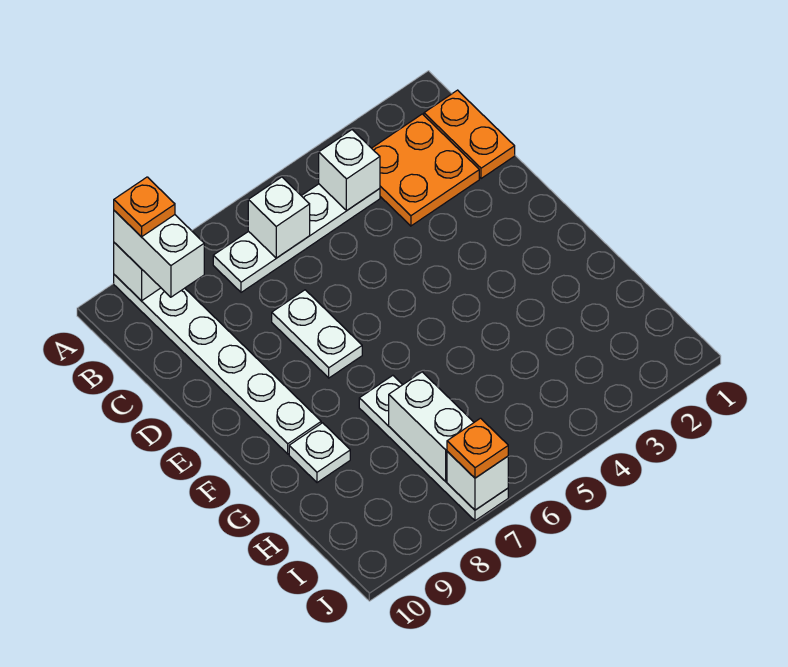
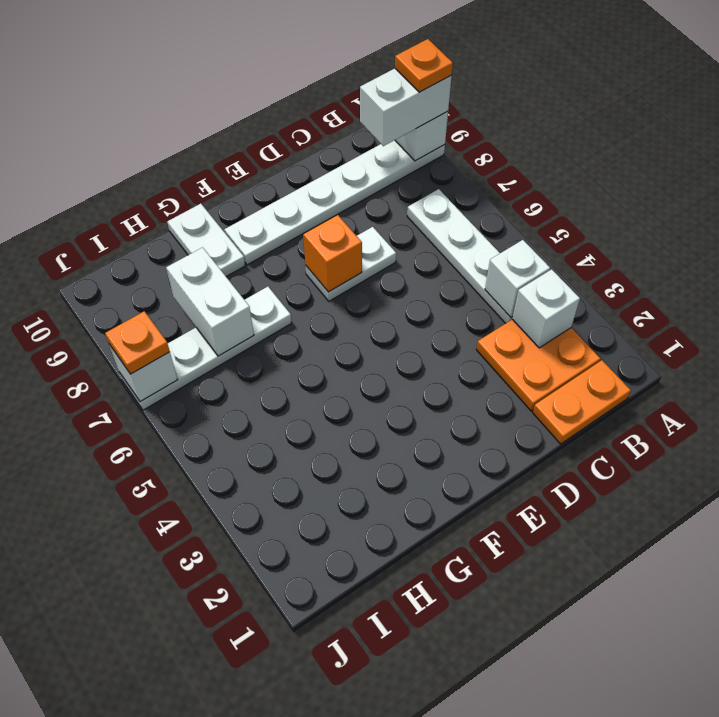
white brick B6 level 2 -> white brick B3 level 2
none -> orange brick E7 level 2
white plate G9 level 1 -> white plate G9:G10 level 1
white brick H7:I7 level 2 -> white brick H7:H8 level 2

